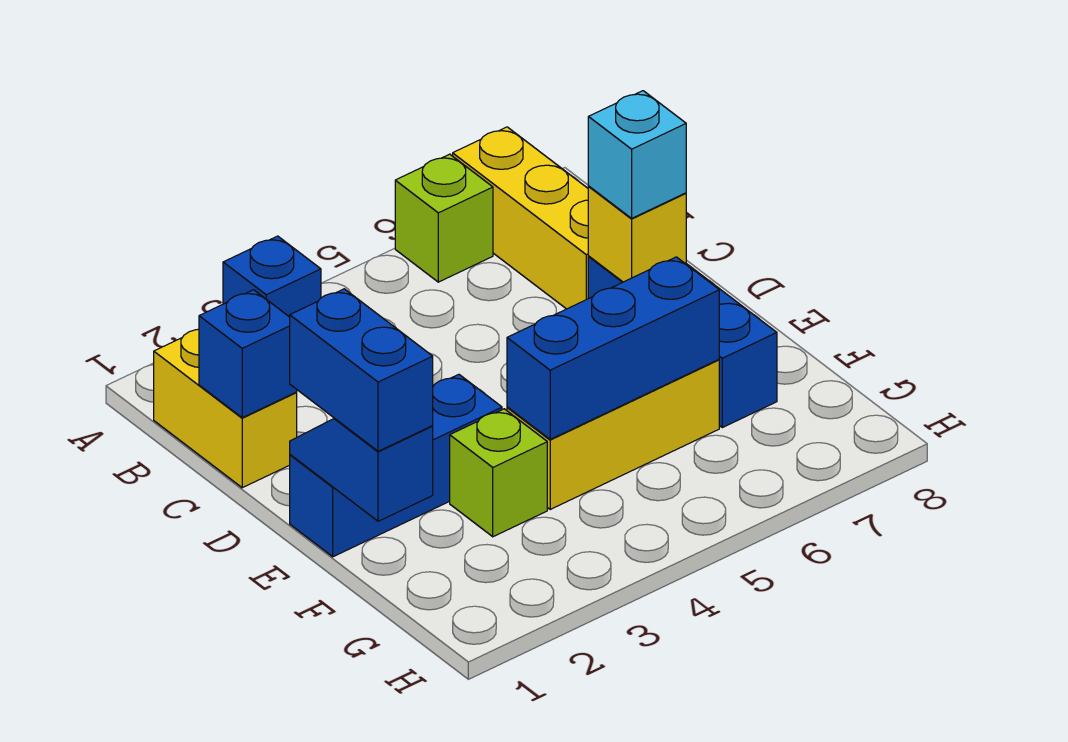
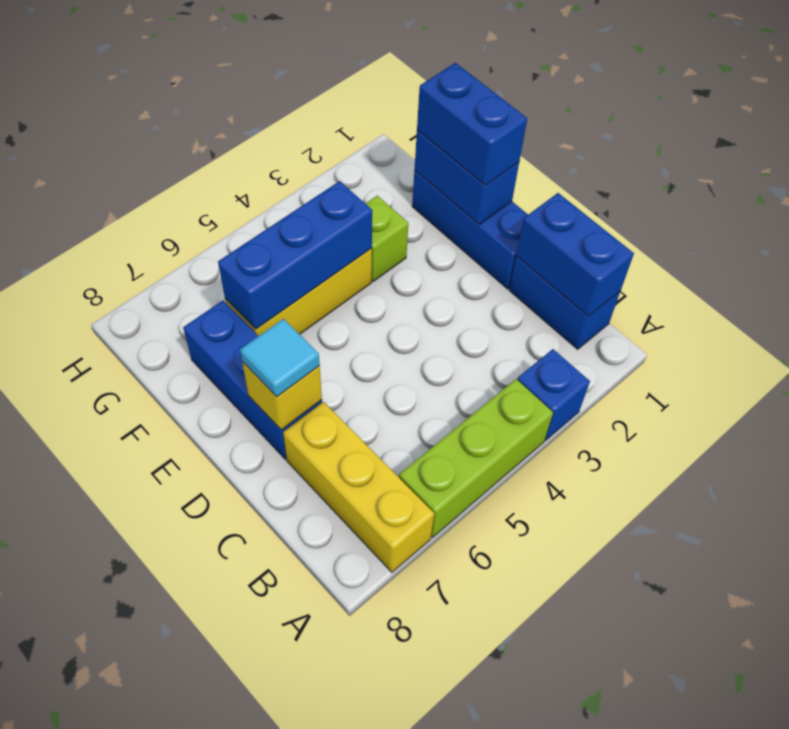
lime brick A6 level 1 -> lime brick A4:A6 level 1
yellow brick B1:C1 level 1 -> blue brick B1:C1 level 1
blue brick C1 level 2 -> blue brick B1:C1 level 2
cyan brick D7 level 3 -> cyan tile D7 level 3
blue brick E1:E3 level 1 -> blue brick D1:F1 level 1
blue slope E1:F1 level 2 top F -> blue brick E1:F1 level 2

